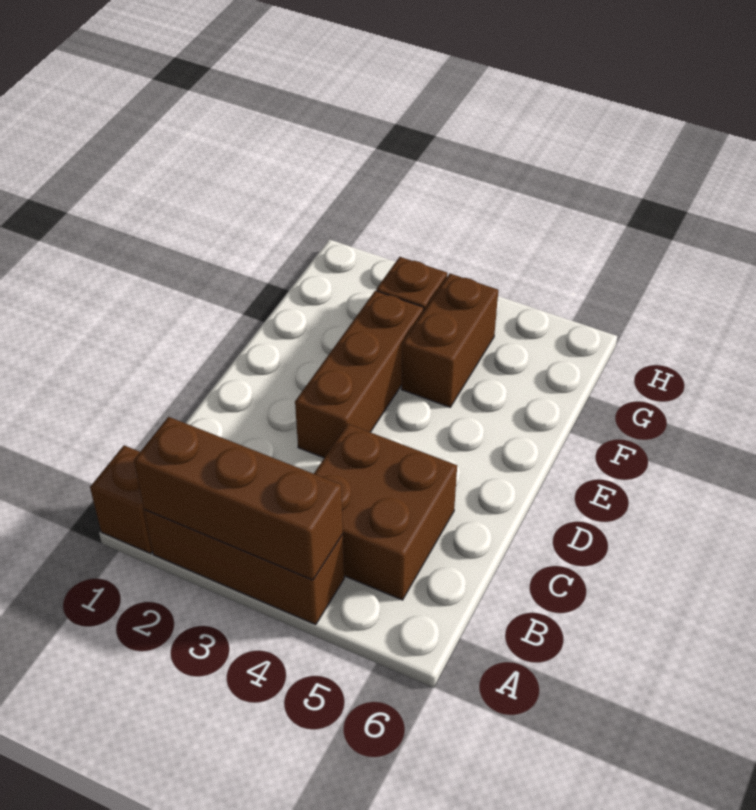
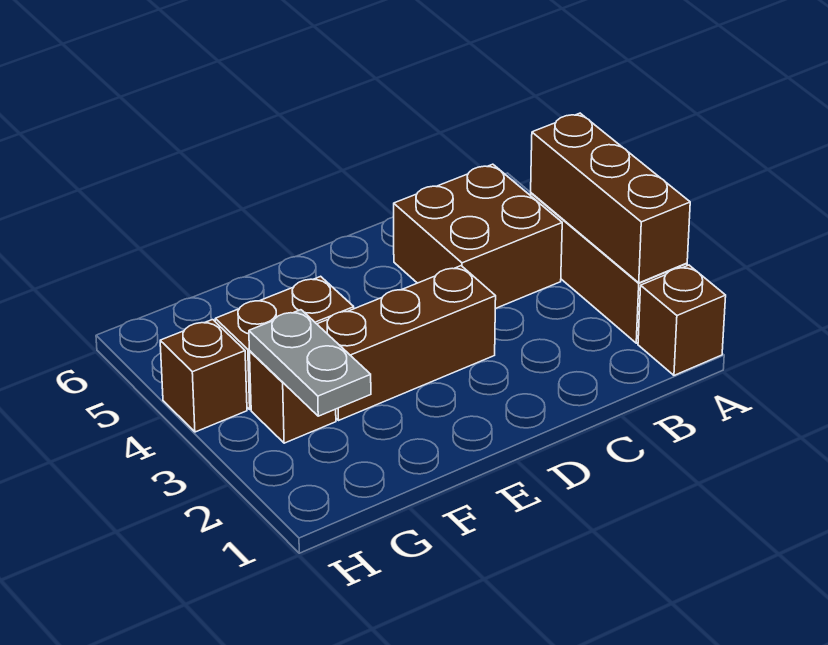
none -> grey plate G2:G3 level 2
none -> brown brick H4 level 1

